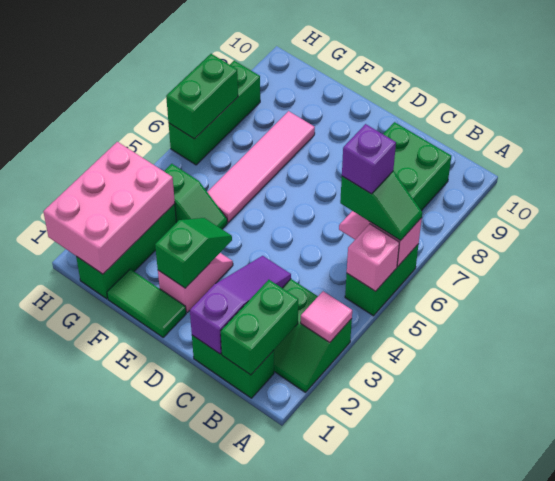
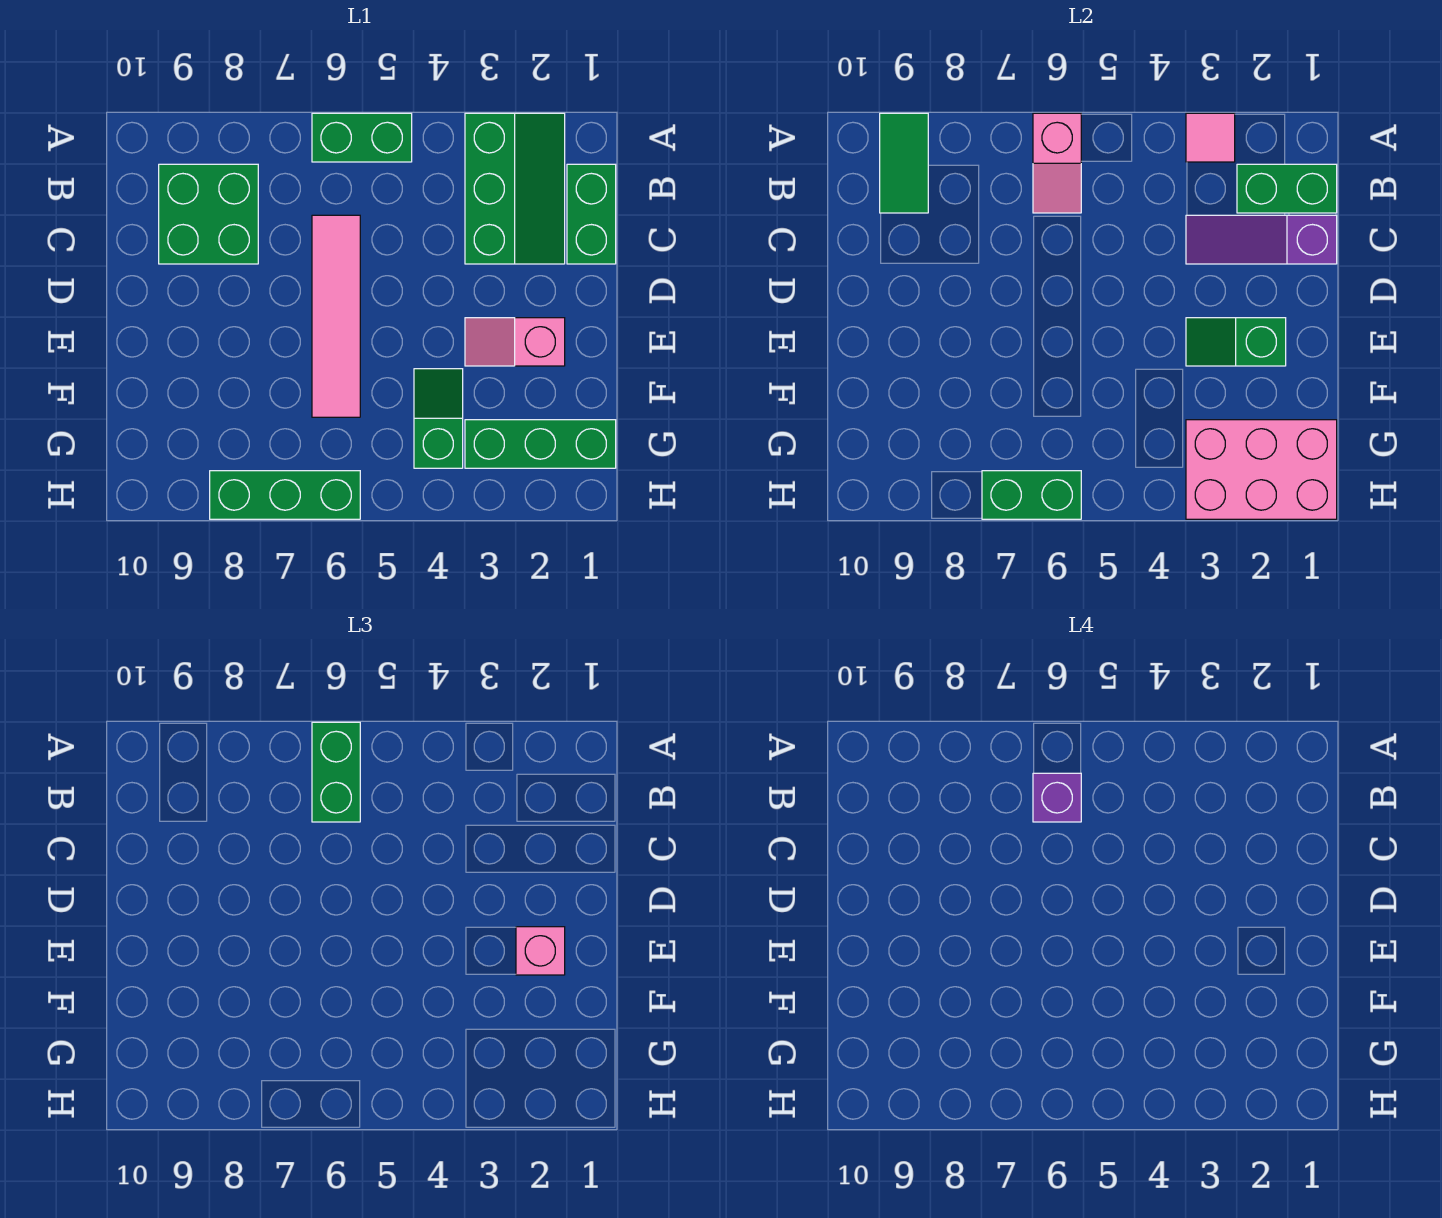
pink brick A5 level 2 -> pink brick E2 level 3
green slope A6:B6 level 3 top B -> green brick A6:B6 level 3
green tile E1:F1 level 1 -> green tile A9:B9 level 2
pink tile F5:F8 level 1 -> pink tile C6:F6 level 1

